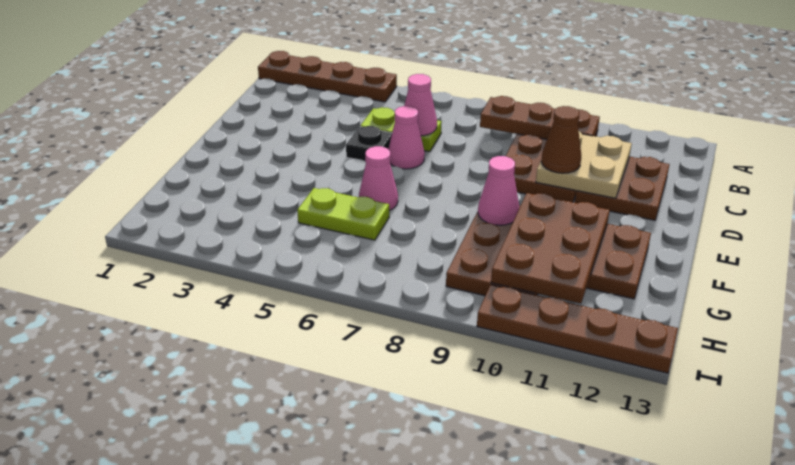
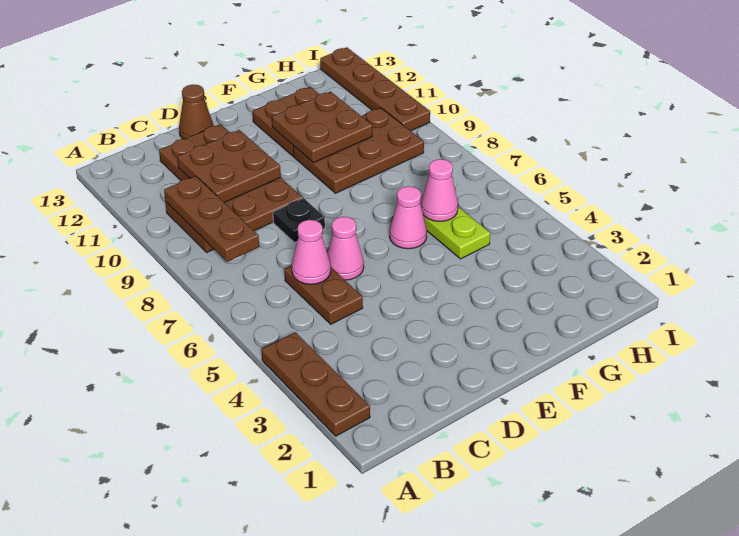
brown plate A1:A4 level 1 -> brown plate A2:A4 level 1
lime plate C5:C6 level 1 -> brown plate C5:C6 level 1
tan plate C10:D11 level 2 -> brown plate C10:D11 level 2
black plate D5 level 1 -> black plate D8 level 1
brown cone D10 level 3 -> brown cone D13 level 1
pink cone F9 level 2 -> pink cone G6 level 2
brown plate F10:H11 level 2 -> brown plate F10:G11 level 2

